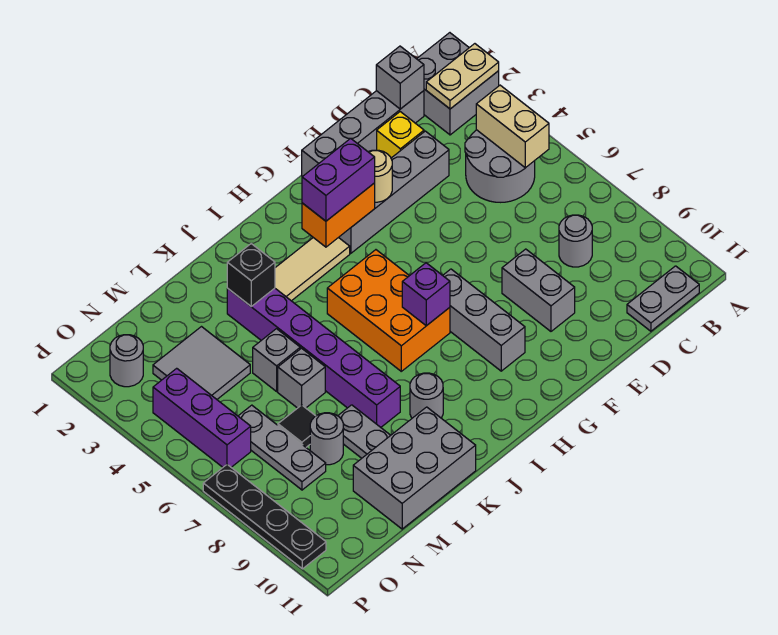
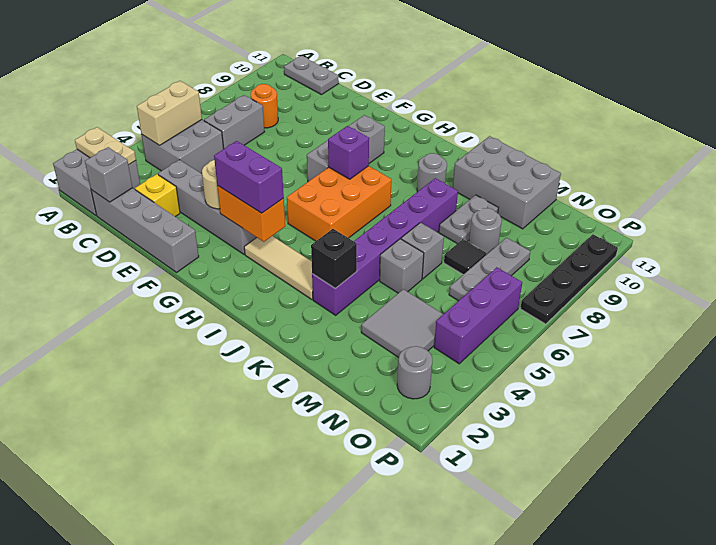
grey round brick B4:C5 level 1 -> grey brick B4:C5 level 1
grey round brick C8 level 1 -> orange round brick C8 level 1
grey brick E8:E9 level 1 -> grey brick C6:C7 level 1

